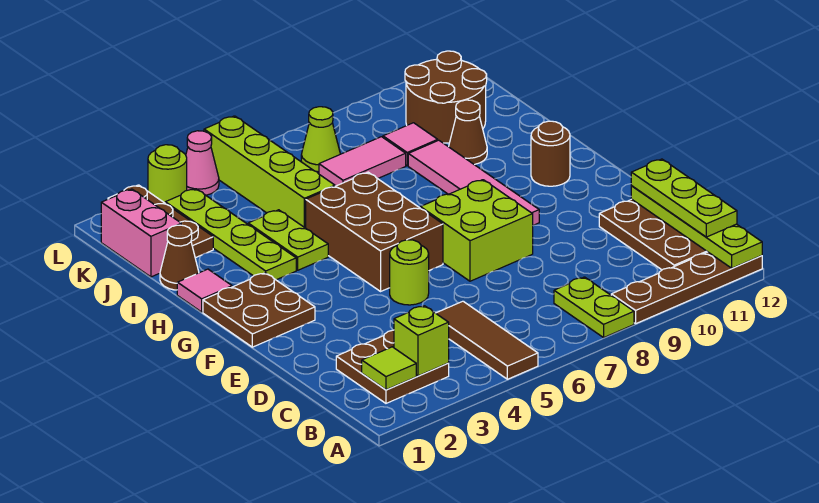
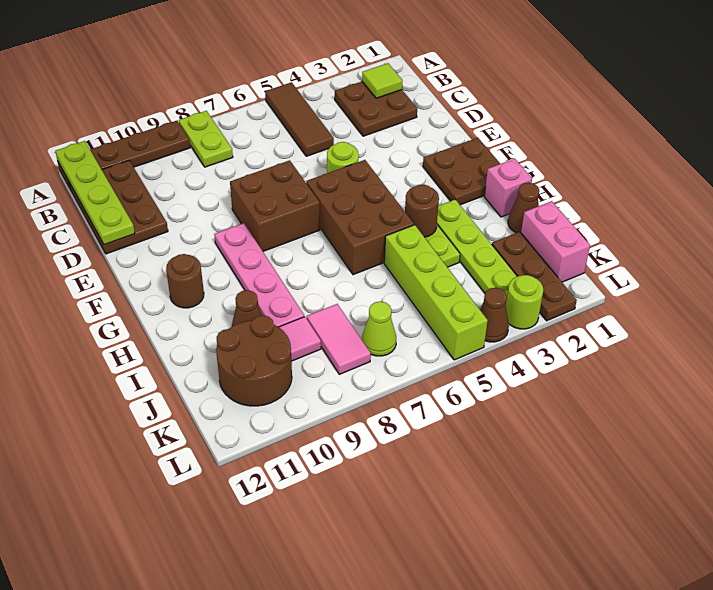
lime brick B3 level 2 -> none
lime plate B12:D12 level 3 -> none
lime brick E7:F8 level 1 -> brown brick E7:F8 level 1
pink tile F9:I9 level 1 -> pink plate F9:I9 level 1
pink tile H1 level 1 -> pink brick H1 level 1
none -> brown round brick H4 level 2
pink tile J7:J8 level 1 -> pink tile J8:K8 level 1
pink cone L4 level 1 -> brown cone L4 level 1

